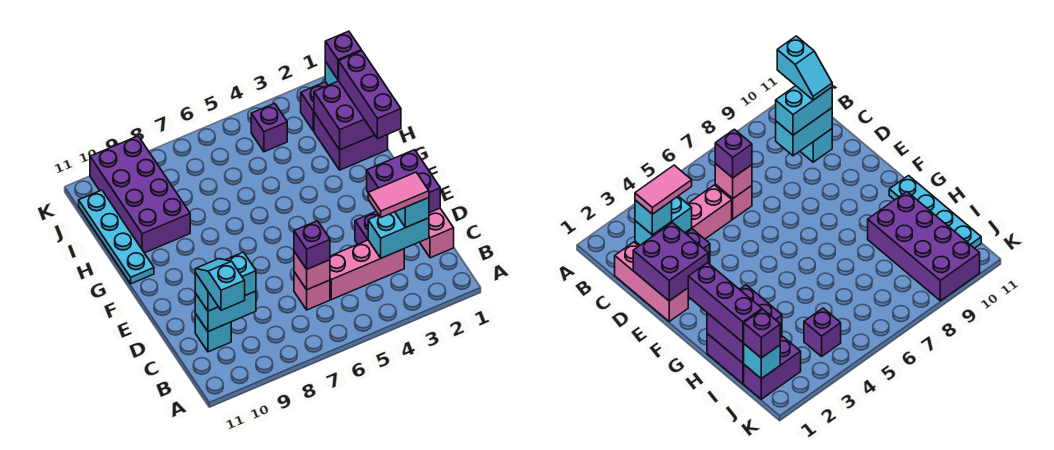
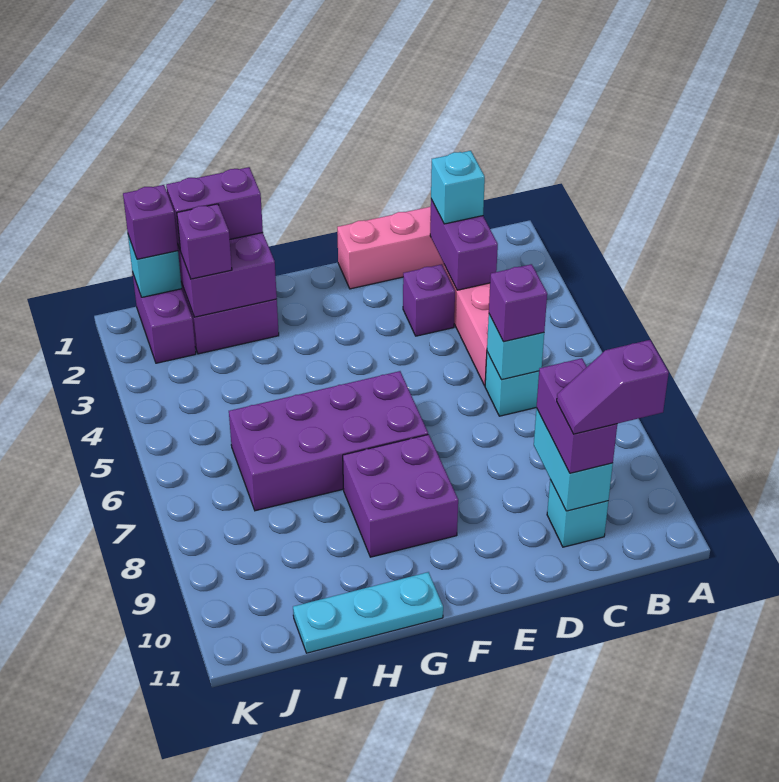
cyan slope B10:C10 level 4 top B -> purple slope B10:C10 level 4 top B
cyan brick C2:C3 level 2 -> purple brick C2:C3 level 2
pink tile C2:C3 level 4 -> none
pink brick C6 level 1 -> cyan brick C6 level 1
pink brick C6 level 2 -> cyan brick C6 level 2
cyan brick C9:C10 level 3 -> purple brick C9:C10 level 3
purple brick D1:E2 level 2 -> purple brick F8:G9 level 1
purple brick G1:I1 level 3 -> purple brick H1:I1 level 3
cyan plate G11:J11 level 1 -> cyan plate G11:I11 level 1
purple brick H9:K10 level 1 -> purple brick F6:I7 level 1
purple brick J4 level 1 -> purple brick I2 level 3

